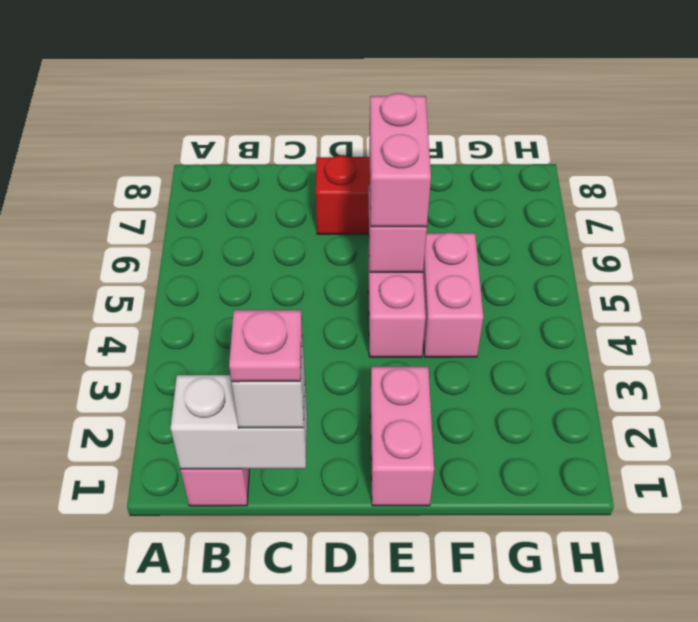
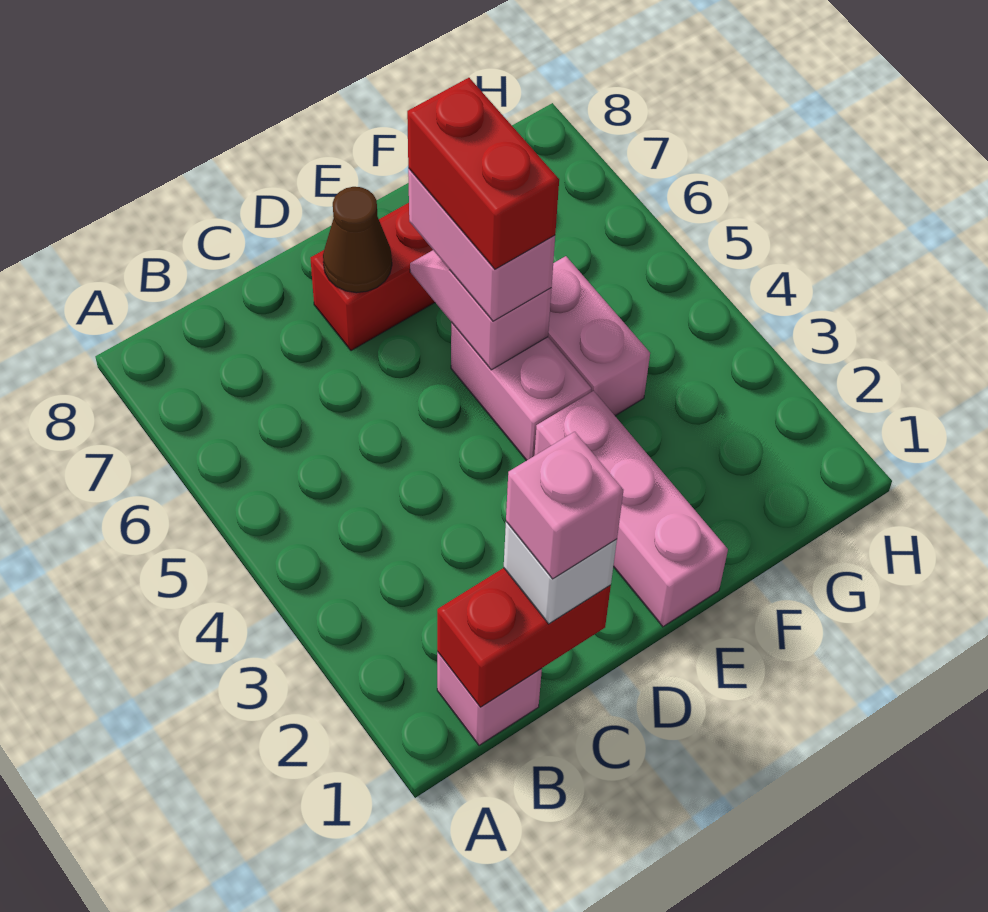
white brick B1:C1 level 2 -> red brick B1:C1 level 2
pink plate C1 level 4 -> pink brick C1 level 4
none -> brown cone D7 level 2
pink brick E1:E2 level 1 -> pink brick E1:E3 level 1
none -> red brick E5:E6 level 4

